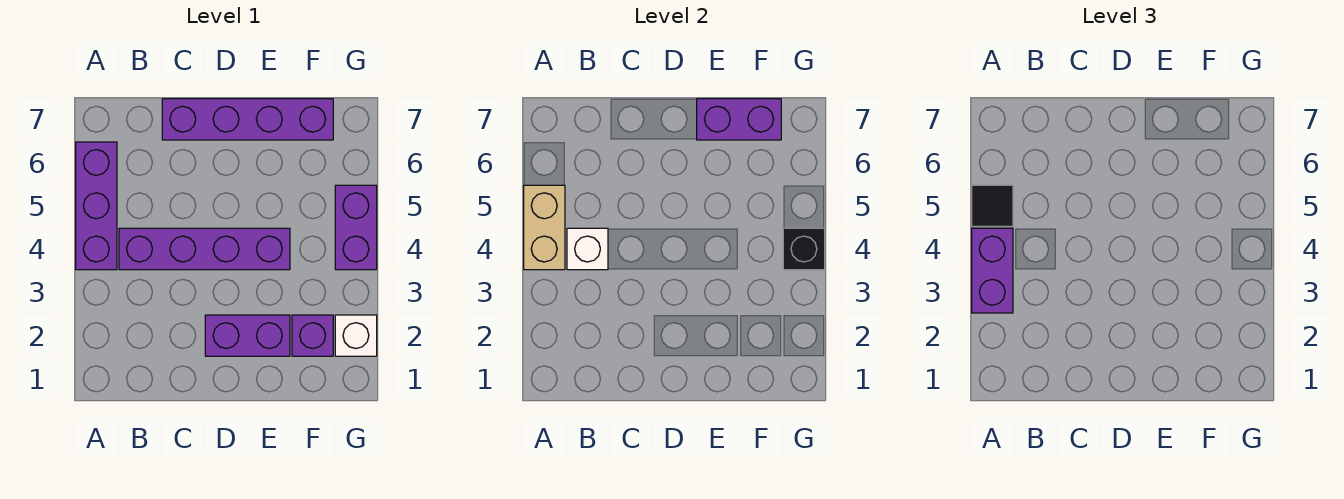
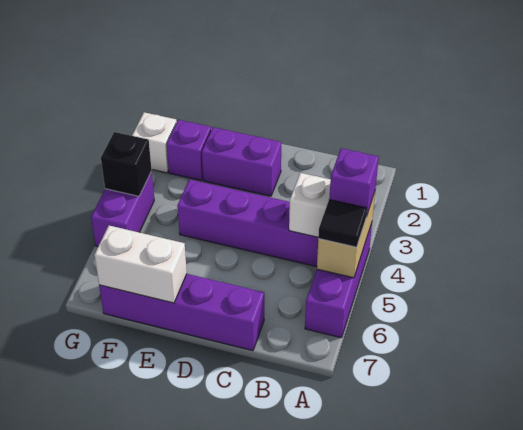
purple brick A3:A4 level 3 -> purple brick A4 level 3
purple brick E7:F7 level 2 -> white brick E7:F7 level 2

